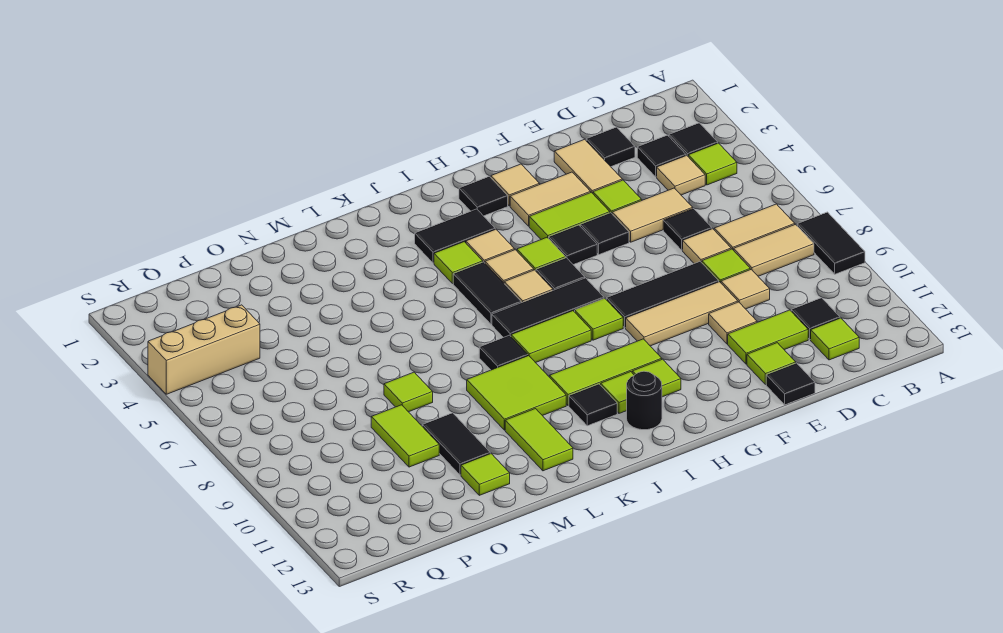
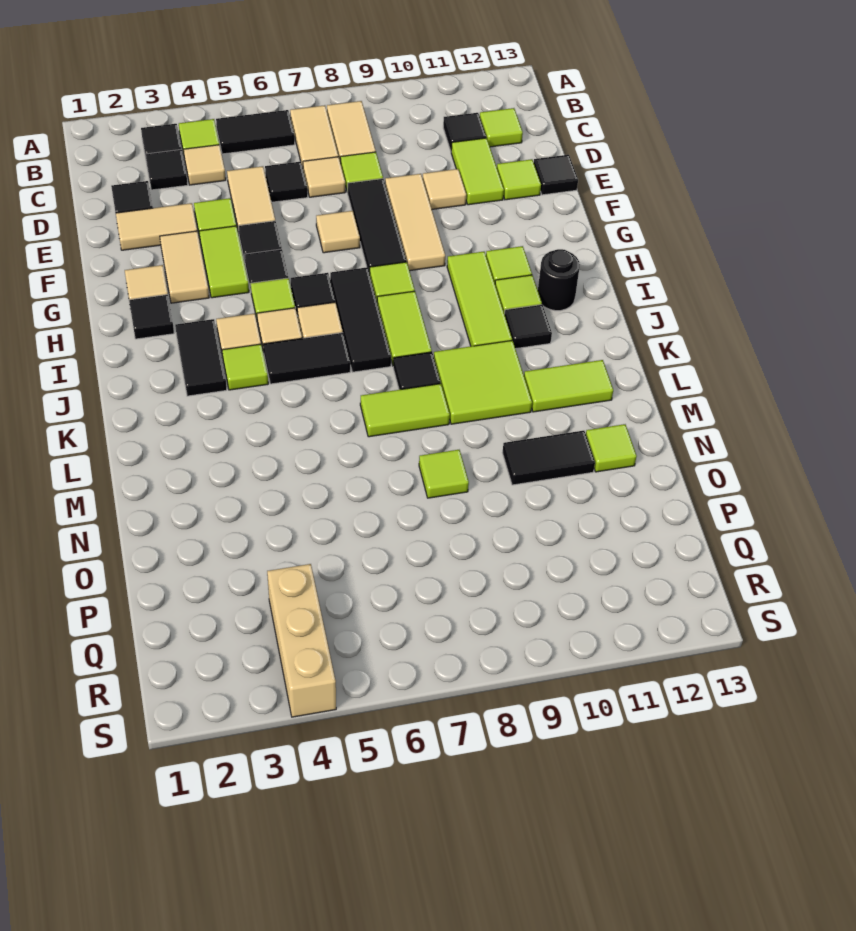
black tile A8:A9 level 1 -> black tile B5:B6 level 1
tan tile D9 level 1 -> tan tile F7 level 1
lime tile O9:O10 level 1 -> lime tile L7:L8 level 1

